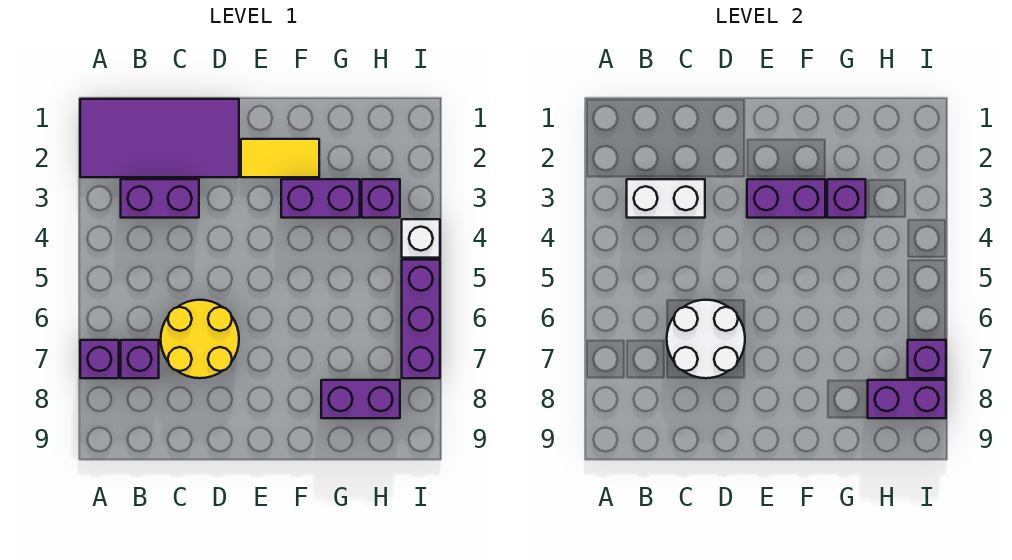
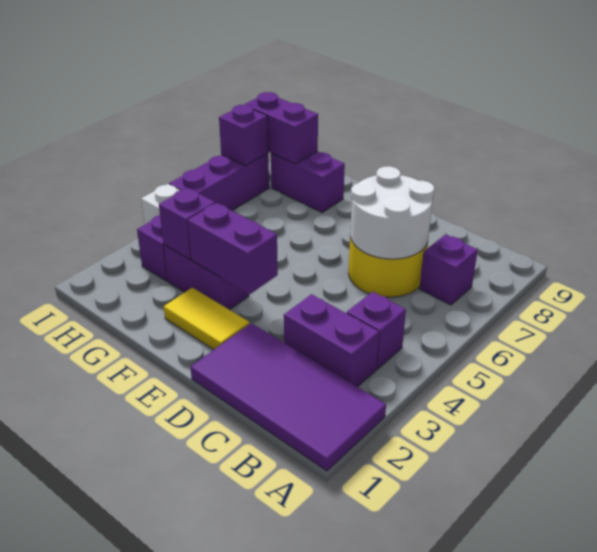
purple brick A7 level 1 -> purple brick B4 level 1
white brick B3:C3 level 2 -> none

